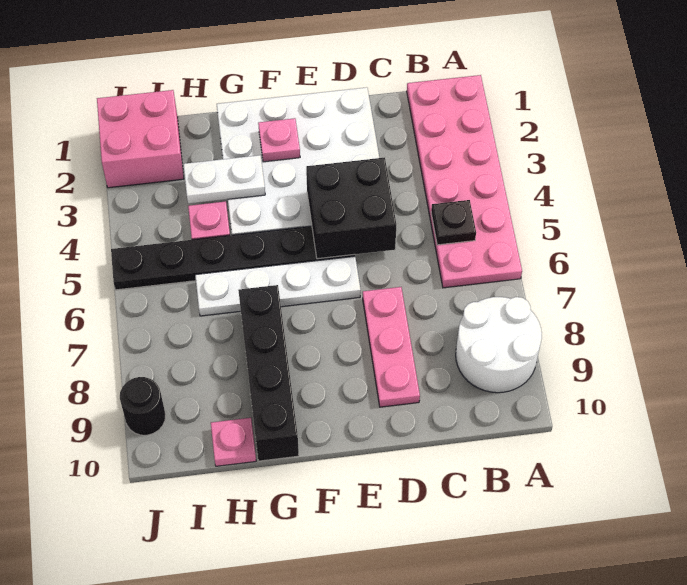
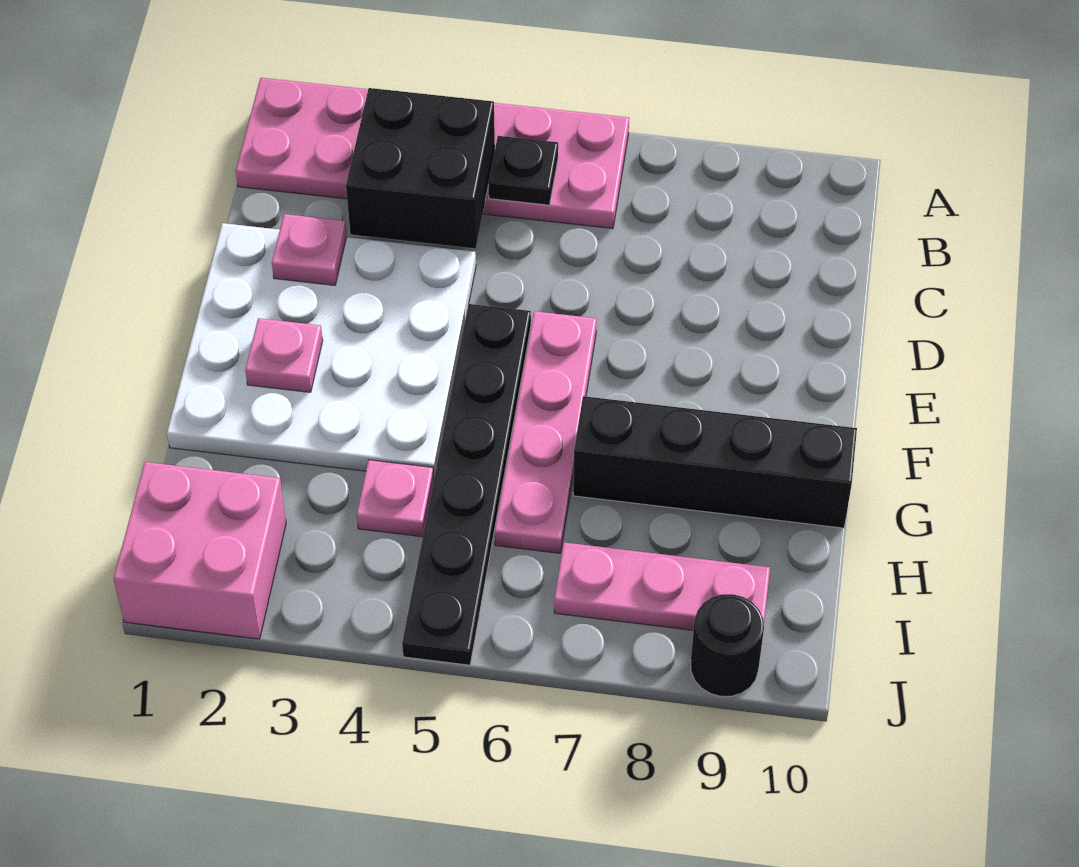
white round brick A8:B9 level 1 -> none
black brick D4:E5 level 2 -> black brick B3:C4 level 2
pink plate D7:D9 level 1 -> pink plate I7:I9 level 1
white plate E6:H6 level 1 -> pink plate E6:H6 level 1
white plate G3:H3 level 2 -> none
pink plate H10 level 1 -> pink plate D2 level 2

